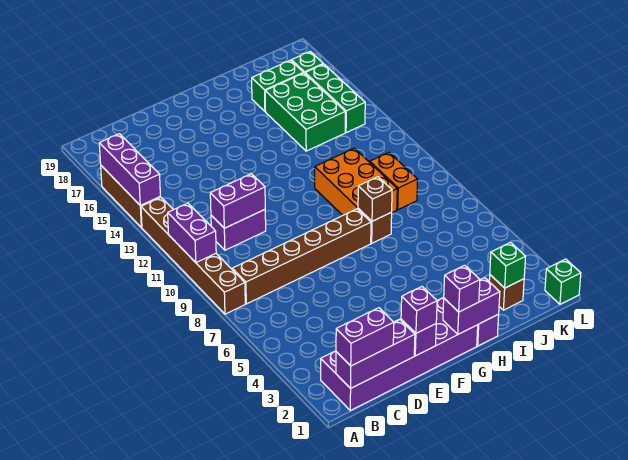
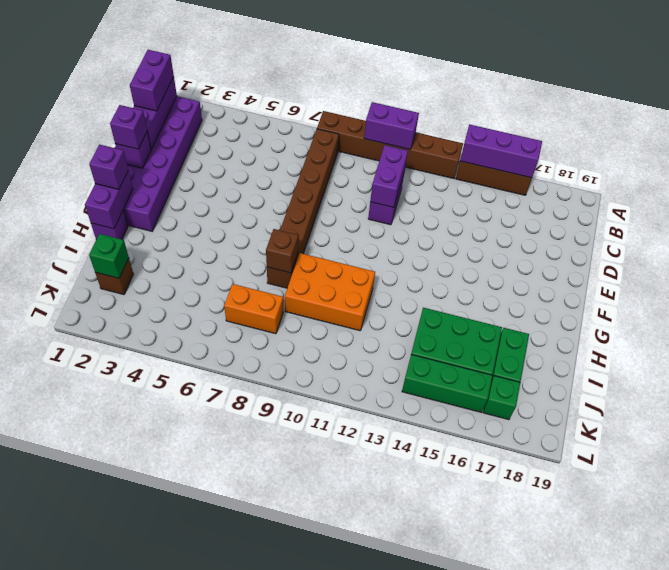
orange brick J9:J10 level 1 -> orange brick J7:J8 level 1
green brick L1 level 1 -> none

